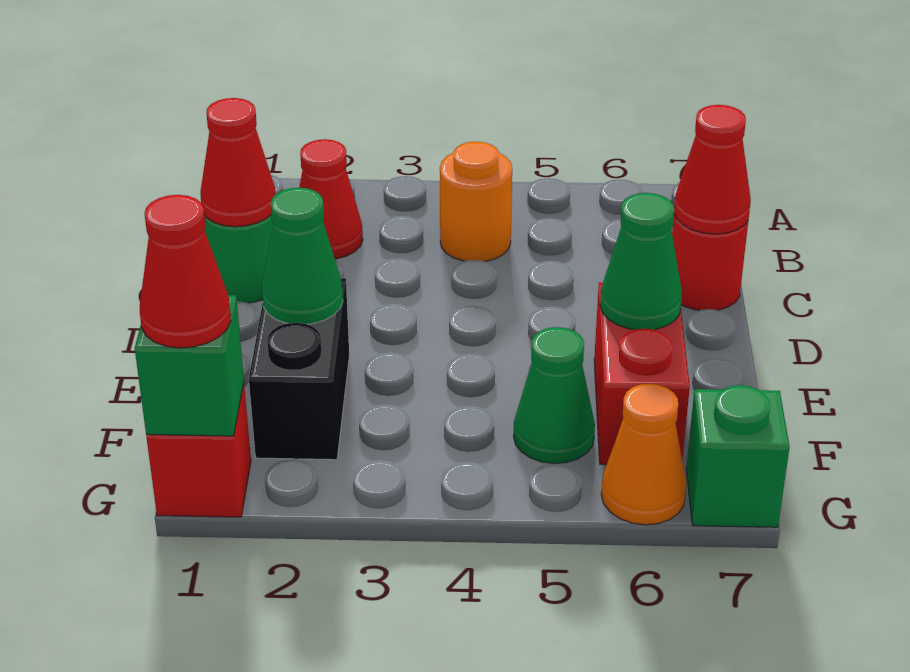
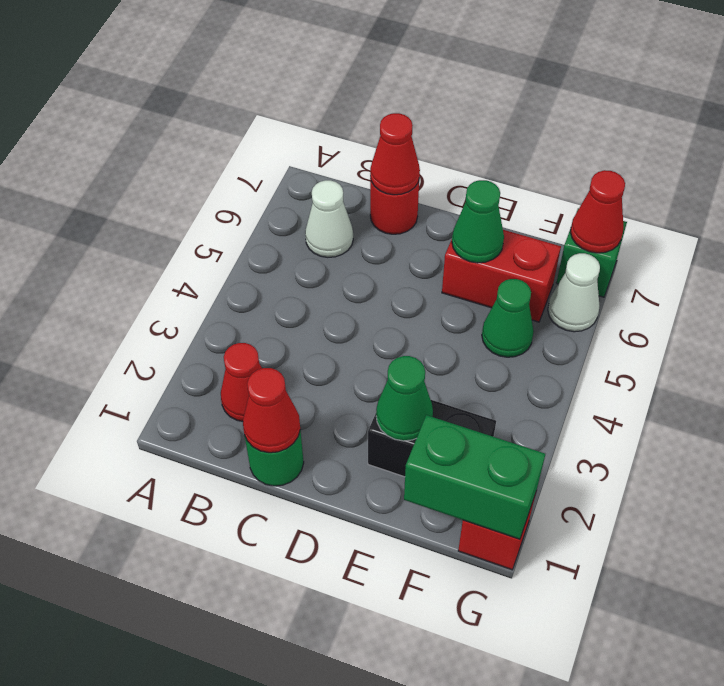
orange round brick B4 level 1 -> none
none -> white cone B6 level 1
green brick G1 level 2 -> green brick F1:G1 level 2
red cone G1 level 3 -> red cone G7 level 2
orange cone G6 level 1 -> white cone G6 level 1

